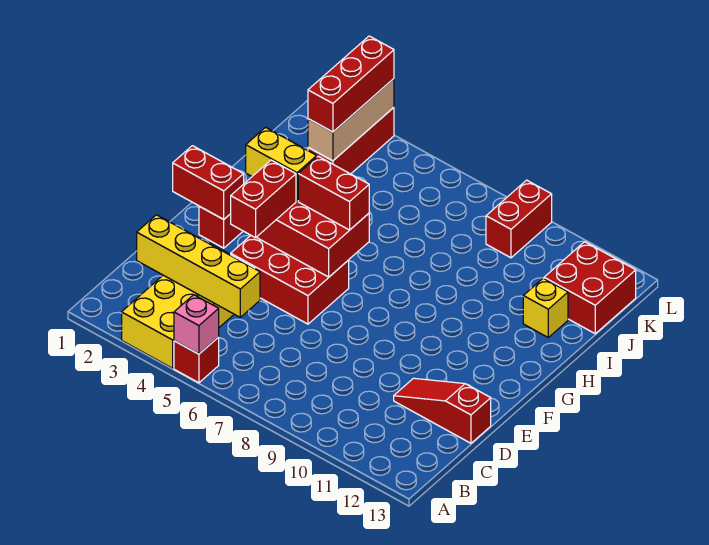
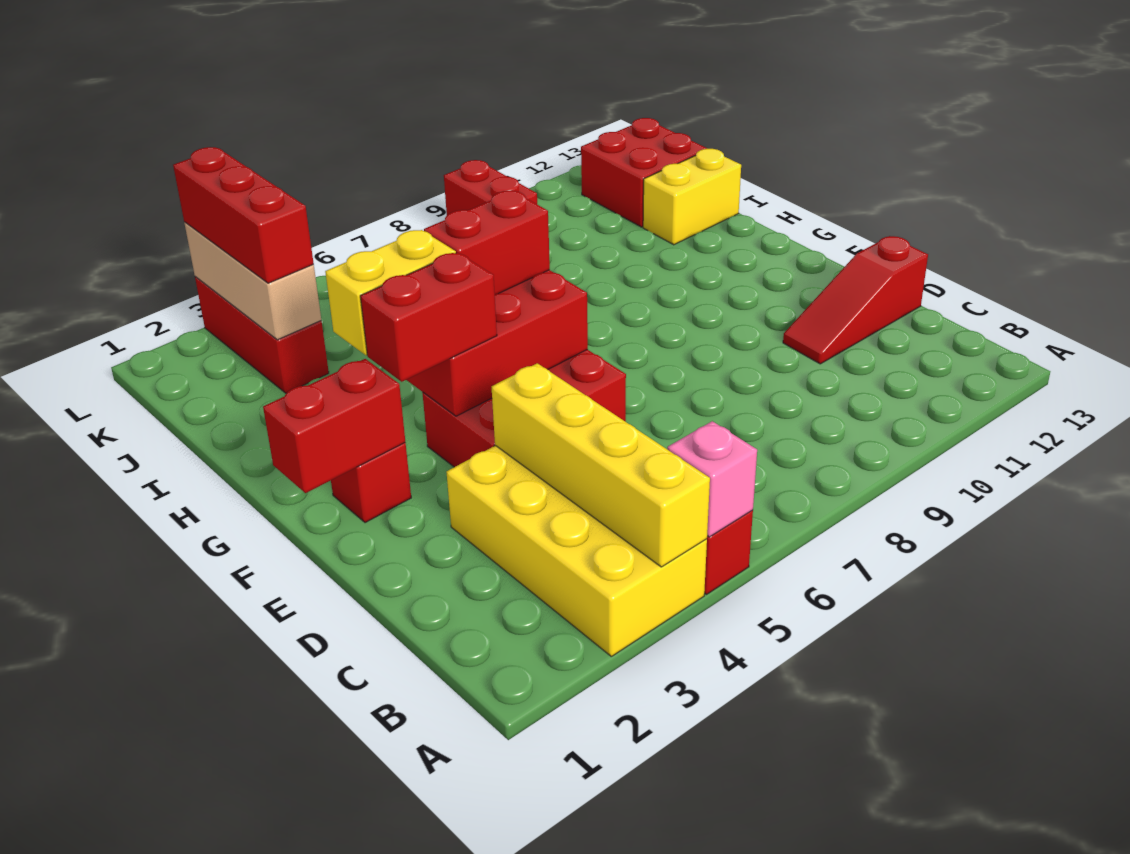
yellow brick C2:C5 level 2 -> yellow brick A4:D4 level 2
red brick E4:F4 level 3 -> red brick F3:F4 level 3
yellow brick I12 level 1 -> yellow brick I12:I13 level 1

